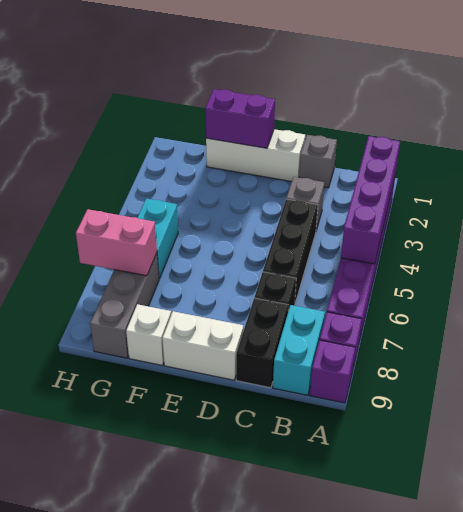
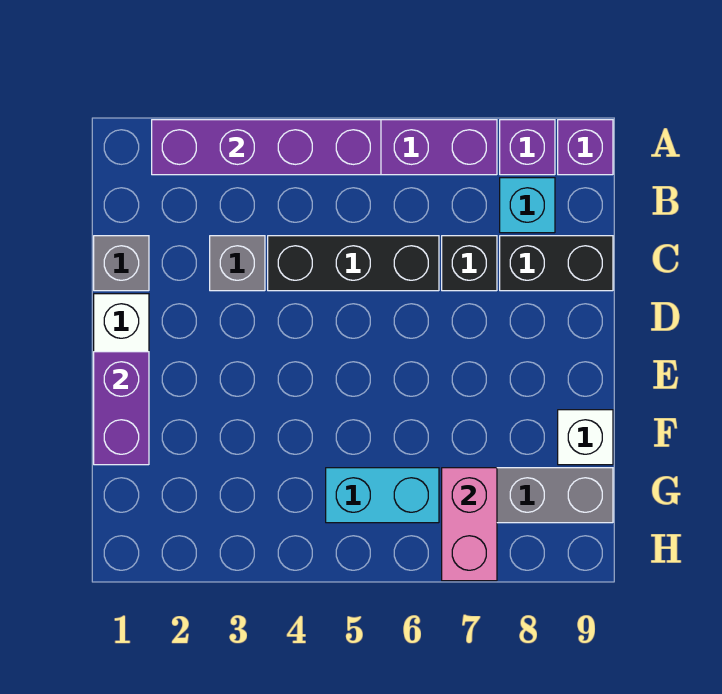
cyan brick B8:B9 level 1 -> cyan brick B8 level 1
white brick D9:E9 level 1 -> none

